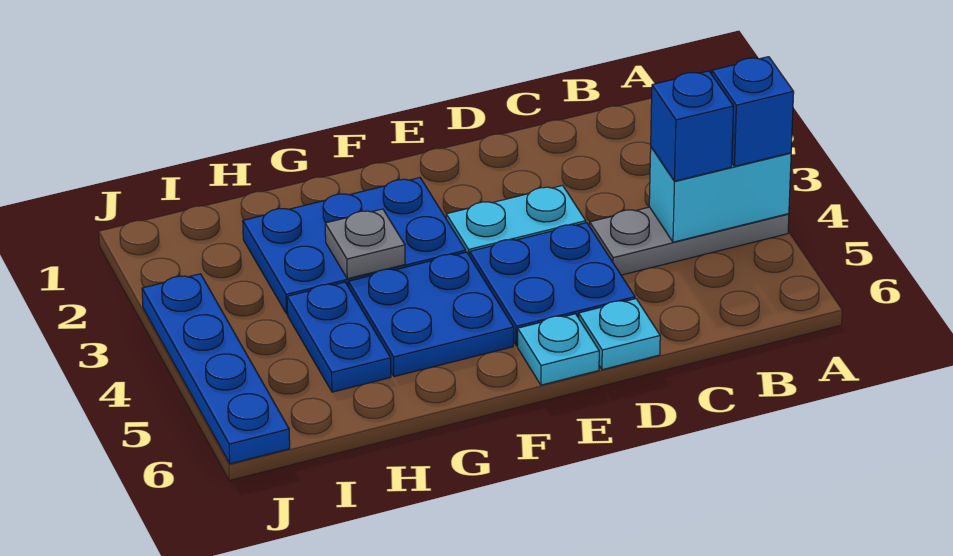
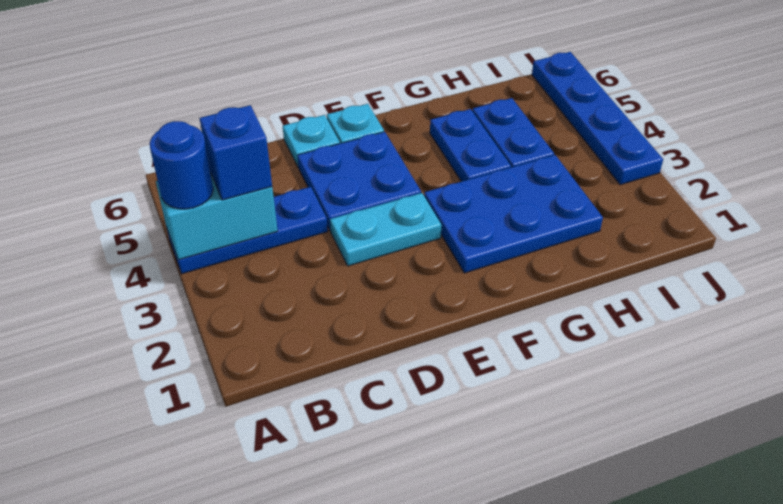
grey plate A4:C4 level 1 -> blue plate A4:C4 level 1
blue brick A4 level 3 -> blue round brick A4 level 3
blue plate F4:G5 level 1 -> blue plate G4:G5 level 1
grey plate G3 level 2 -> none

